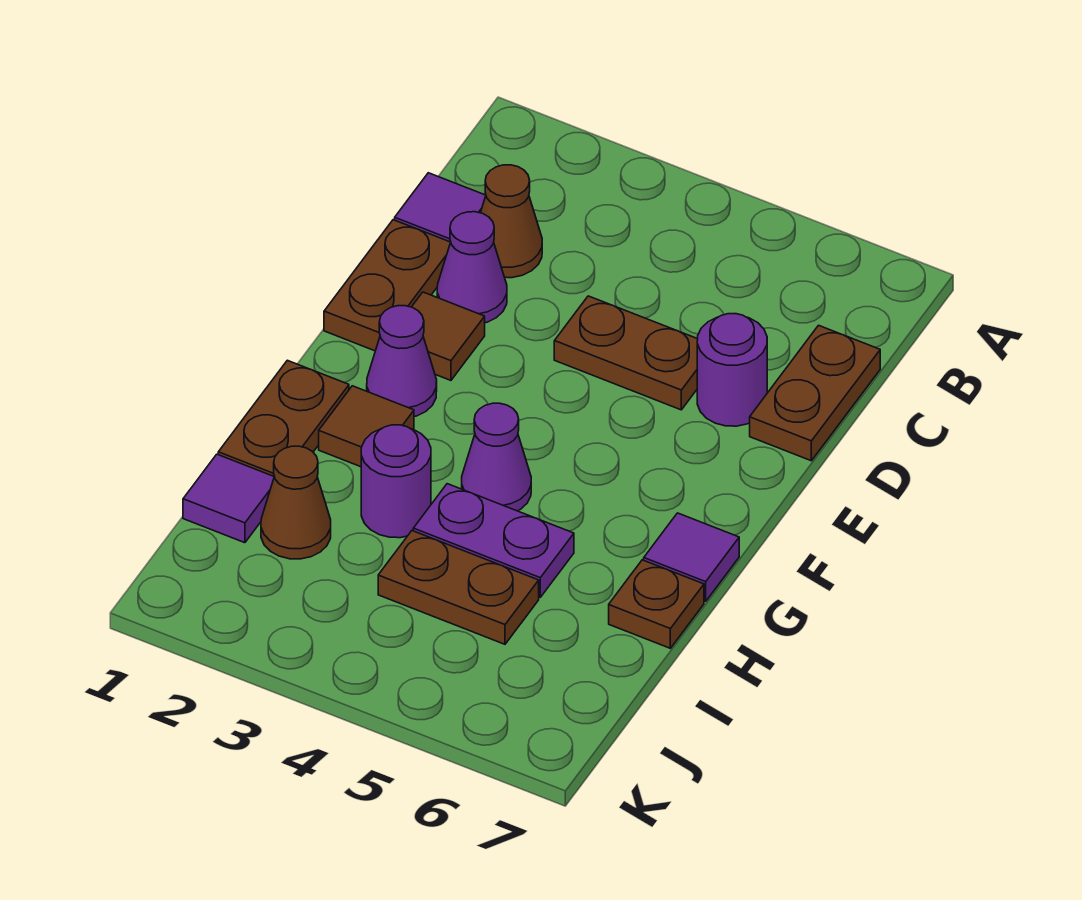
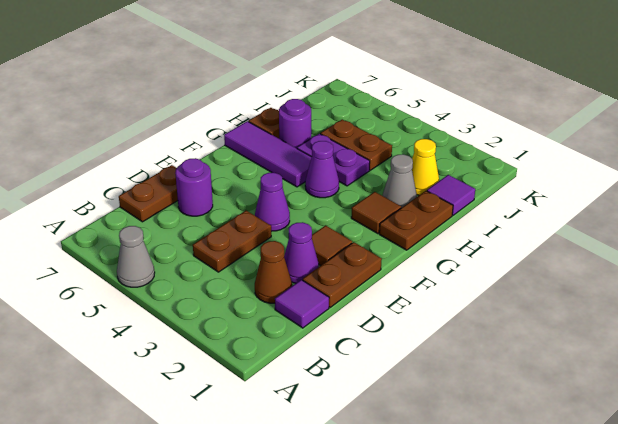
none -> grey cone A5 level 1
brown plate D4:D5 level 1 -> brown plate C4:D4 level 1
purple cone F2 level 1 -> purple cone E4 level 1
purple tile G7 level 1 -> purple tile G5:G7 level 1
none -> grey cone H2 level 1
purple round brick H3 level 1 -> purple round brick H6 level 1
brown cone I2 level 1 -> yellow cone I2 level 1

